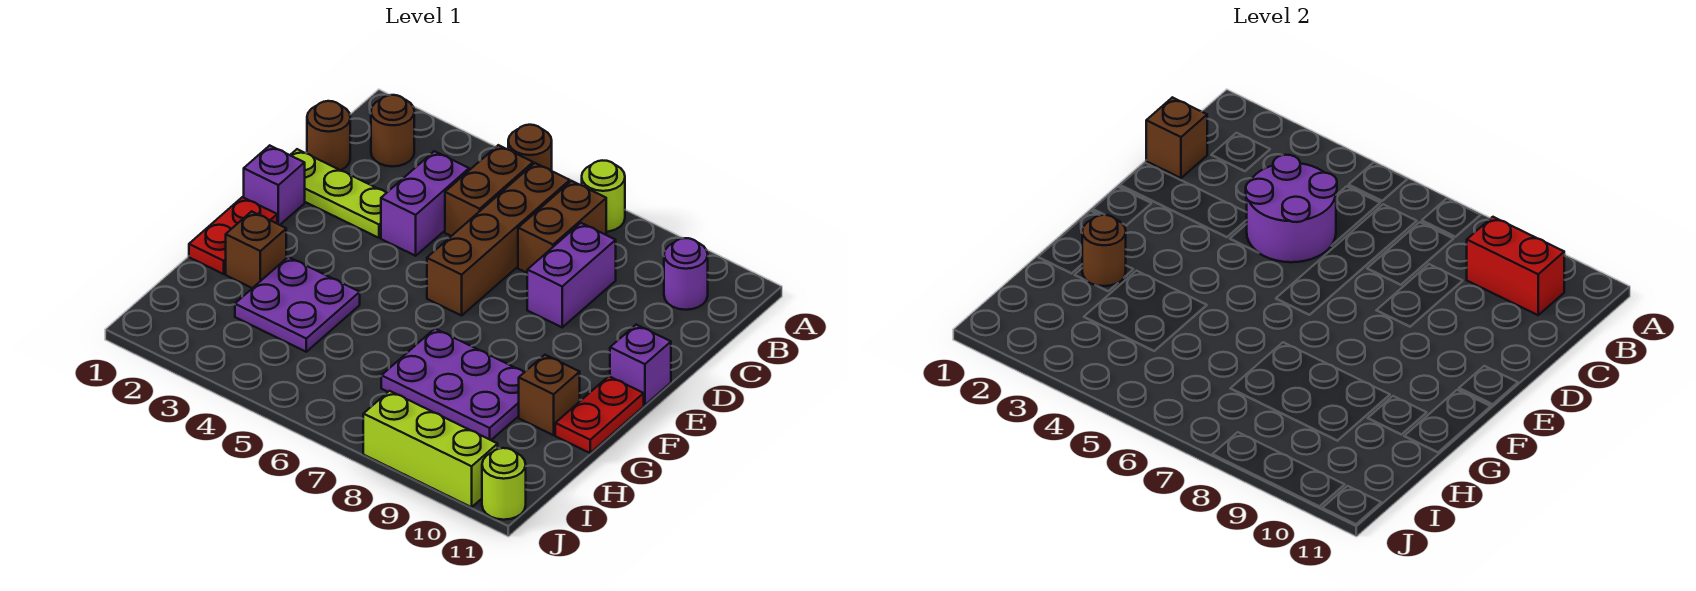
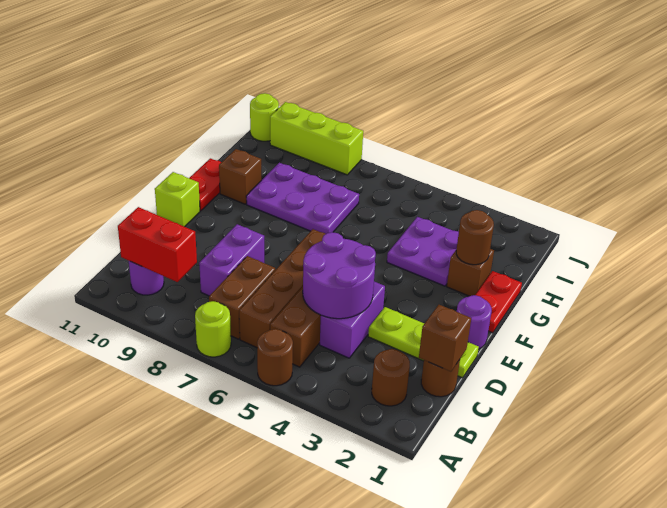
purple brick E1 level 1 -> purple round brick E1 level 1
purple brick E11 level 1 -> lime brick E11 level 1

